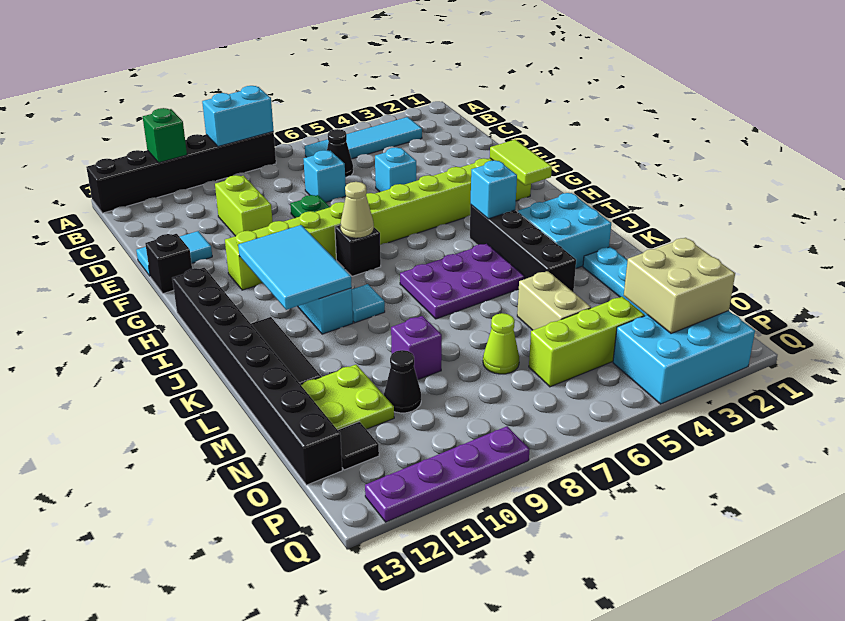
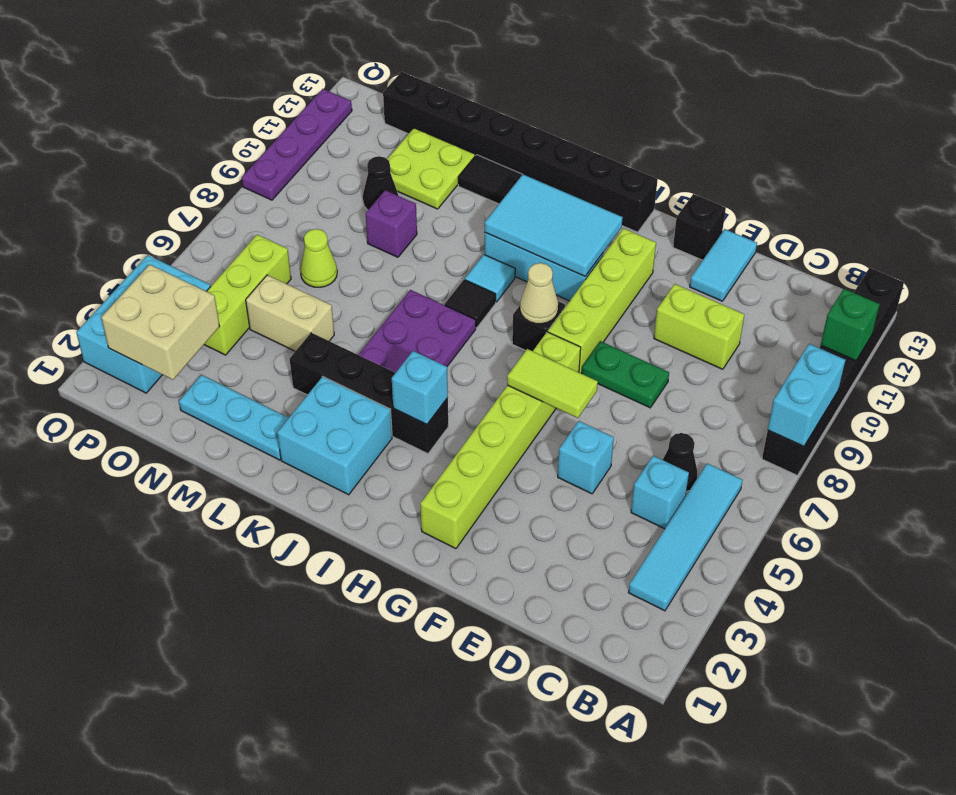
cyan brick D7 level 1 -> cyan brick C5 level 1
lime tile G2:H2 level 2 -> lime tile F6:G6 level 2
black tile O12 level 1 -> black tile J8 level 1

